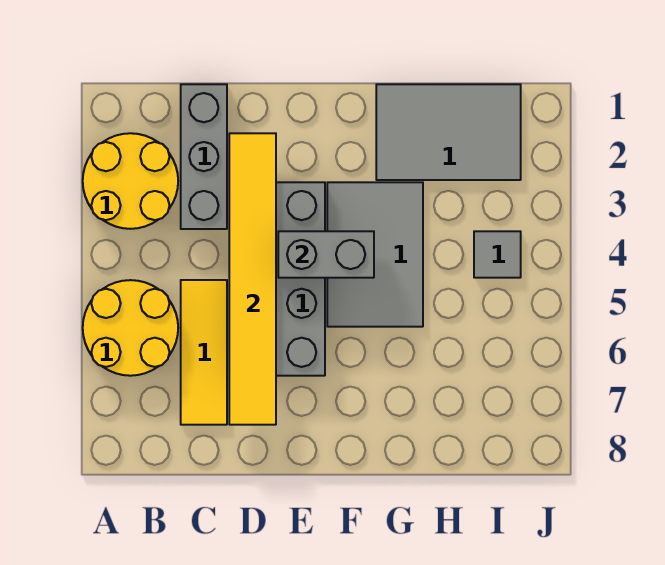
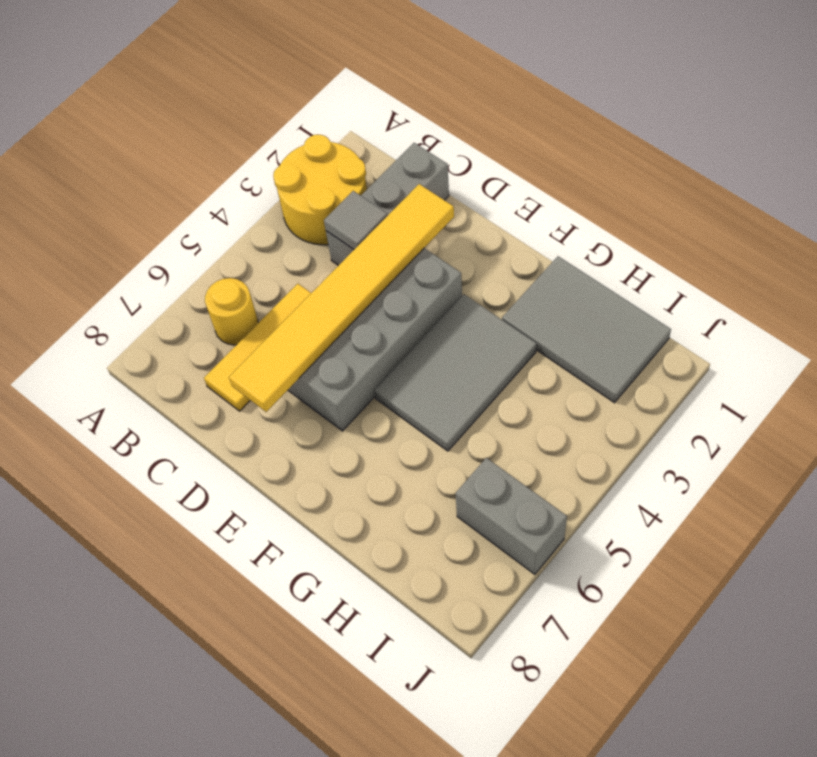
yellow round brick A5:B6 level 1 -> yellow round brick B6 level 1
grey brick E4:F4 level 2 -> grey brick I6:J6 level 1
grey tile I4 level 1 -> grey tile C3 level 2

